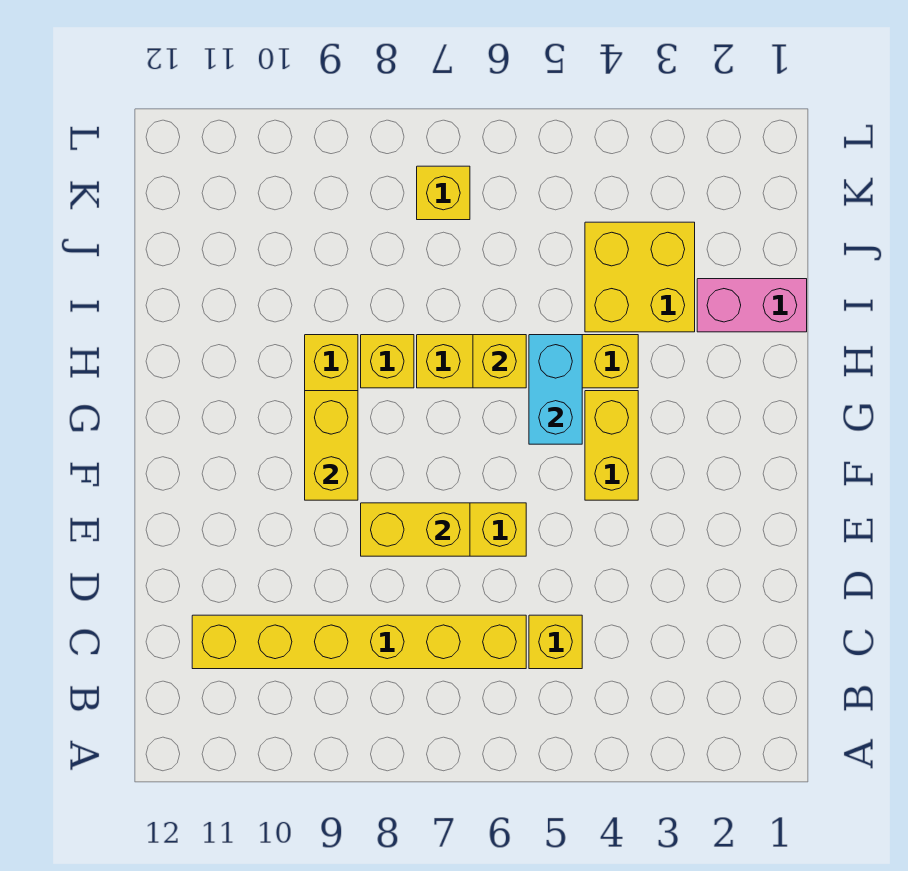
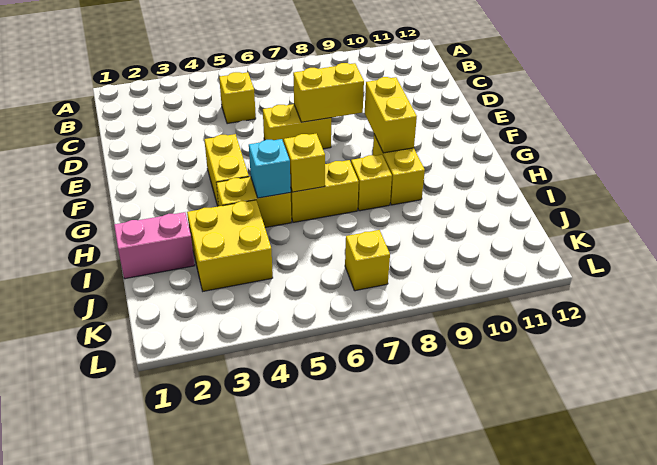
yellow brick C6:C11 level 1 -> none
cyan brick G5:H5 level 2 -> cyan brick H5 level 2

